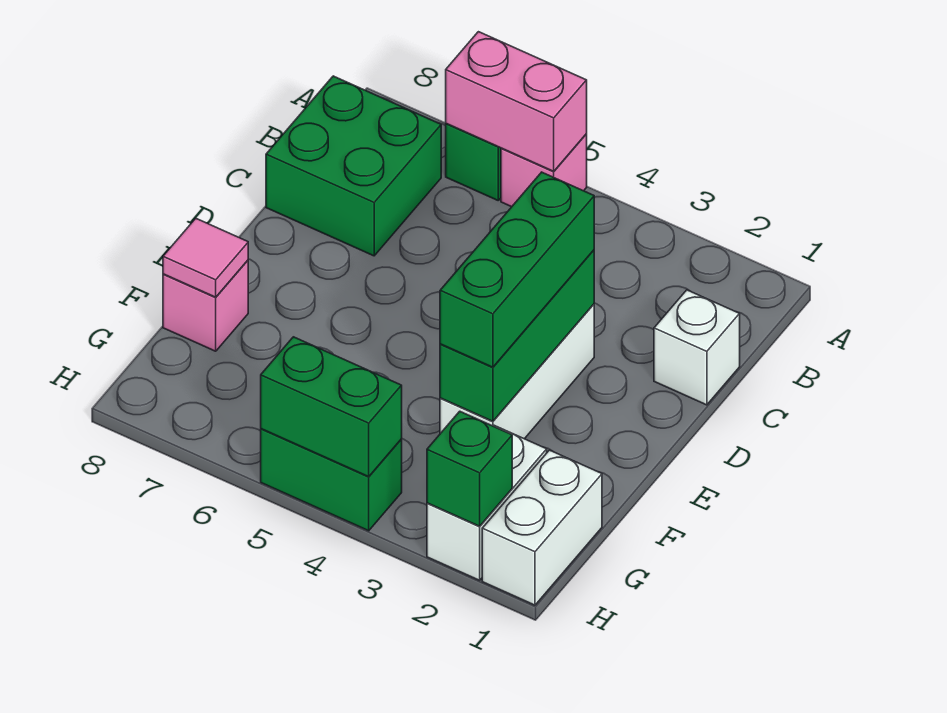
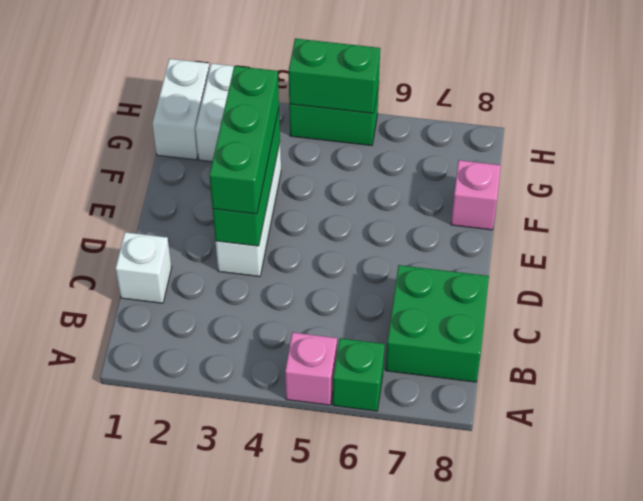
pink brick A5:A6 level 2 -> none
pink tile F8 level 2 -> none
green brick H2 level 2 -> none

